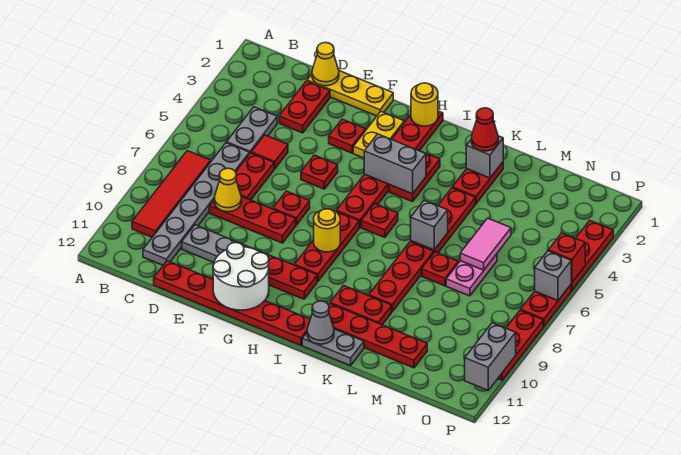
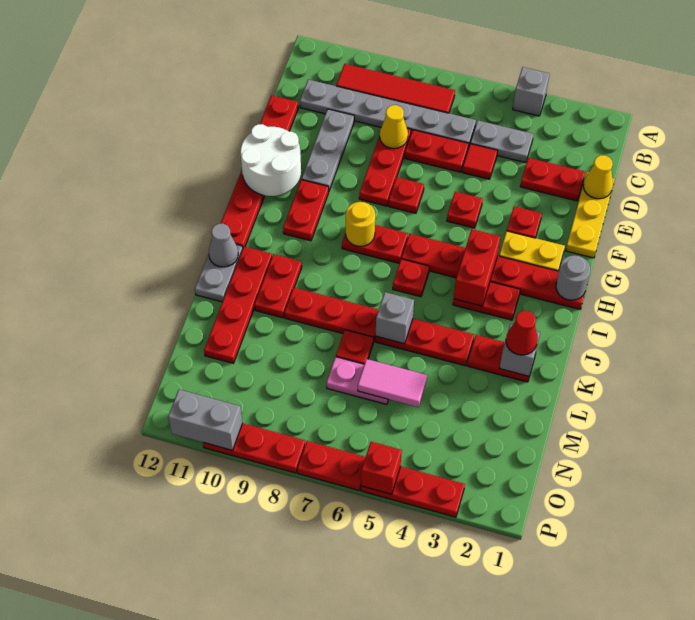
yellow round brick H1 level 2 -> grey round brick H1 level 2
grey brick H4:I4 level 2 -> red brick H4:I4 level 2
red plate H7:H9 level 1 -> red plate H7:H8 level 1
grey brick P6 level 2 -> grey brick A4 level 1

